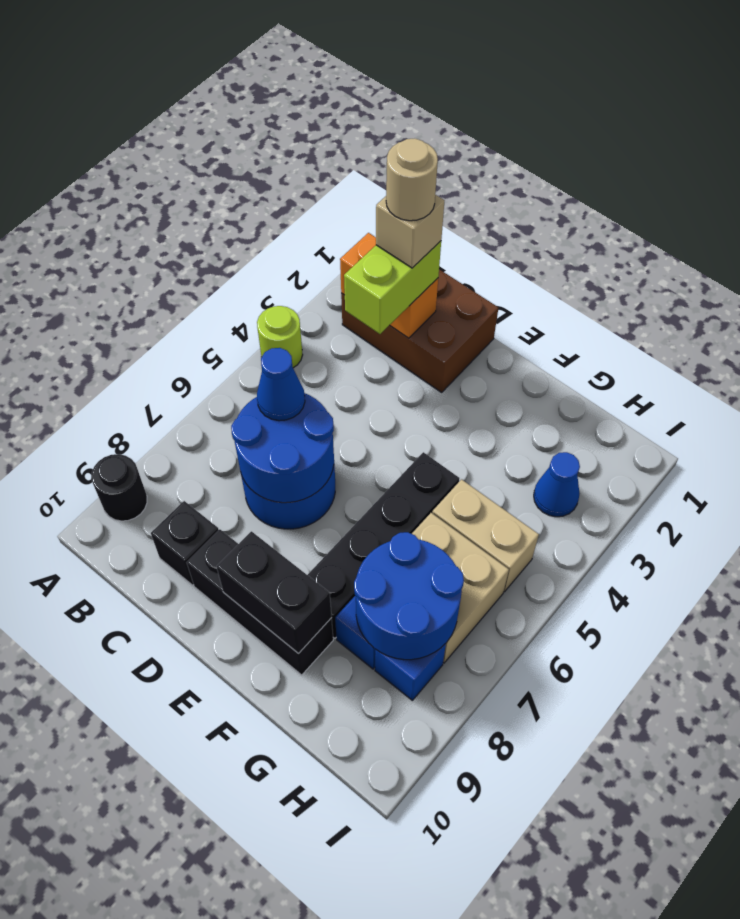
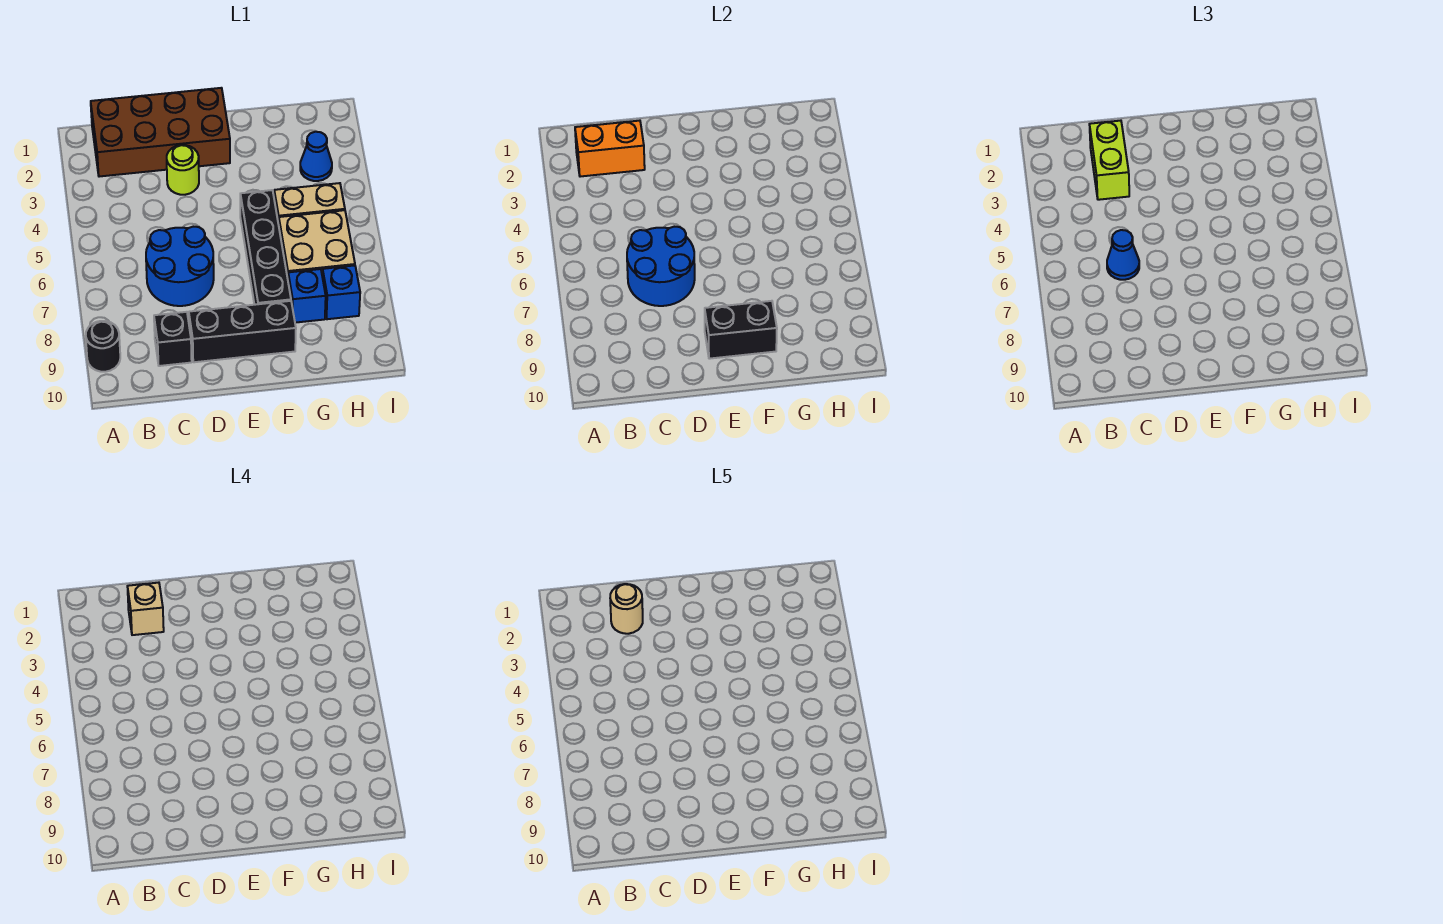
lime round brick A4 level 1 -> lime round brick D3 level 1
brown brick B1:D2 level 1 -> brown brick B1:E2 level 1
blue round brick G7:H8 level 2 -> none

